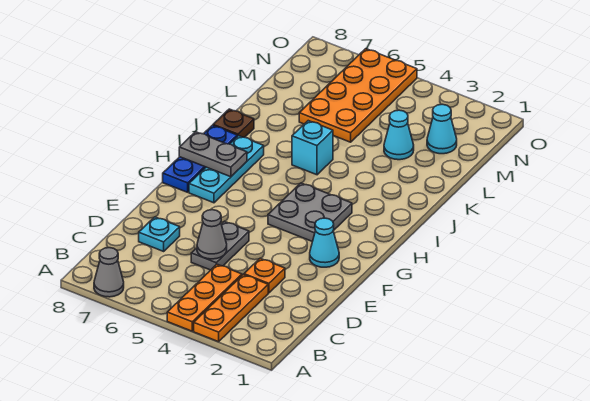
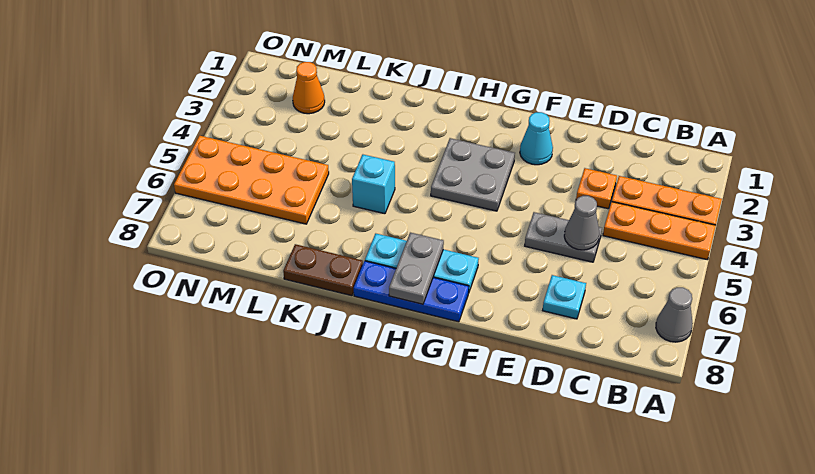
brown plate J8 level 1 -> brown plate J8:K8 level 1
cyan cone L3 level 1 -> none
cyan cone M2 level 1 -> orange cone M2 level 1

